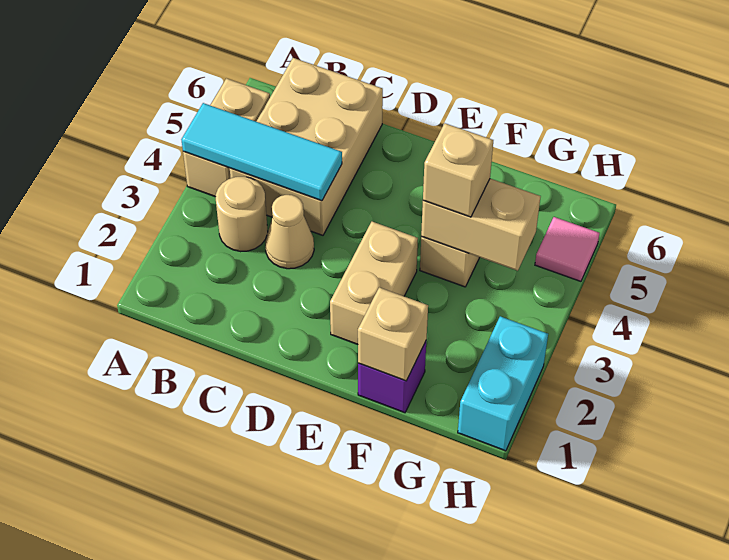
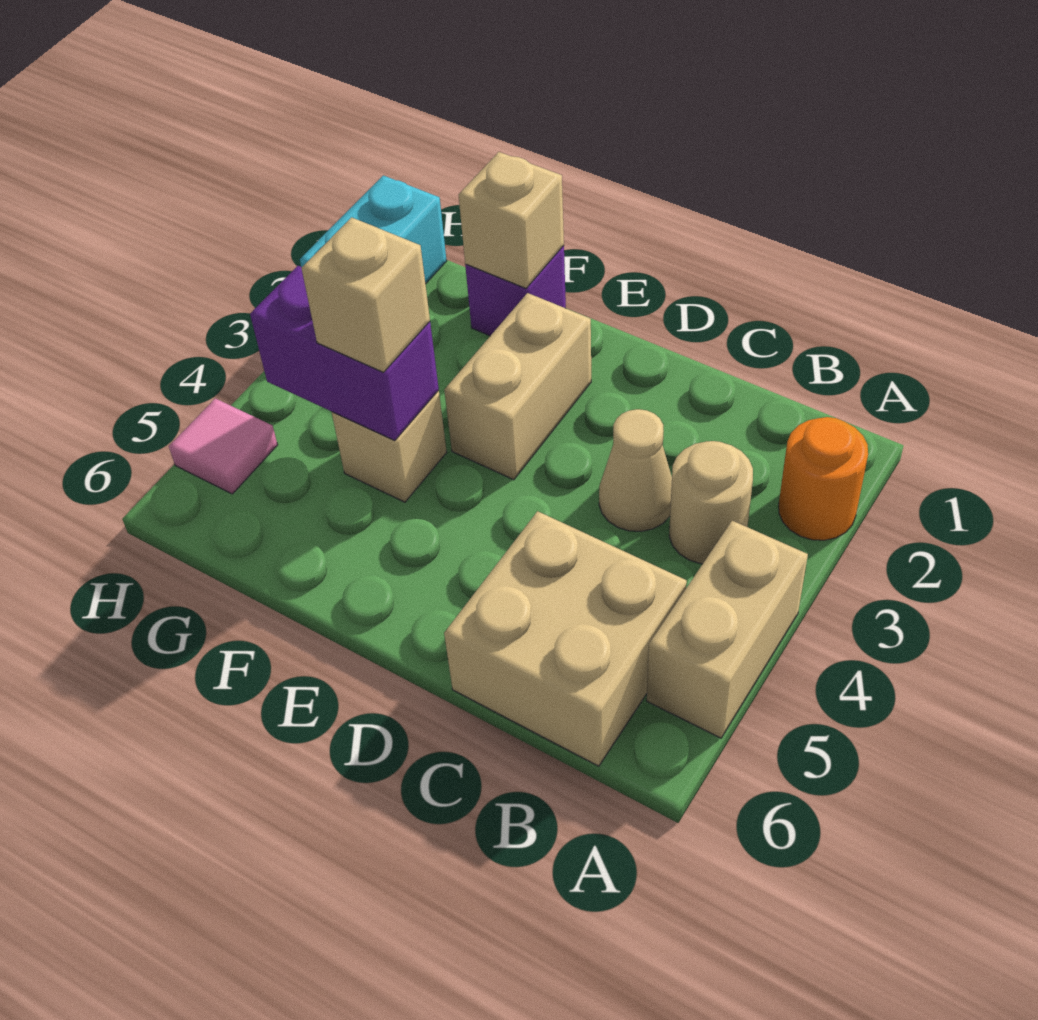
none -> orange round brick A2 level 1
cyan tile A4:C4 level 2 -> none
tan brick B4:C6 level 1 -> tan brick B5:C6 level 1
tan brick F4:G4 level 2 -> purple brick F4:G4 level 2

